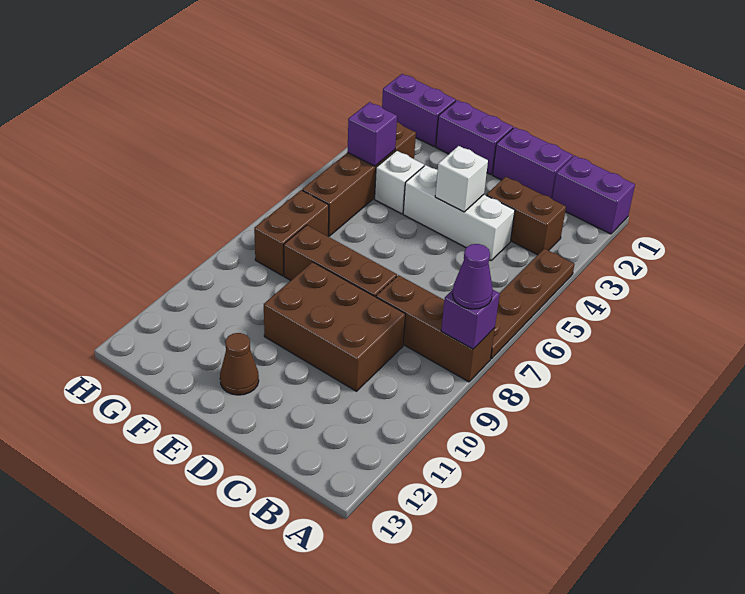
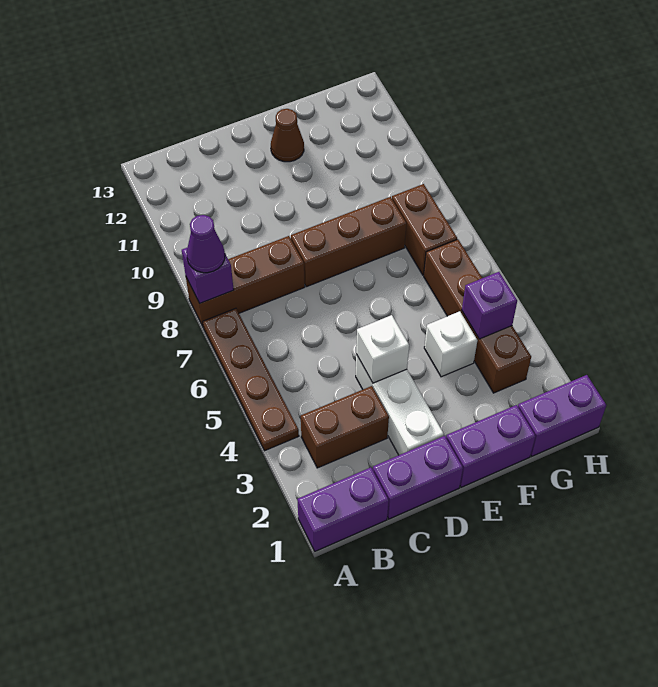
white brick C4:E4 level 1 -> white brick D2:D4 level 1
brown brick C9:E10 level 1 -> none

